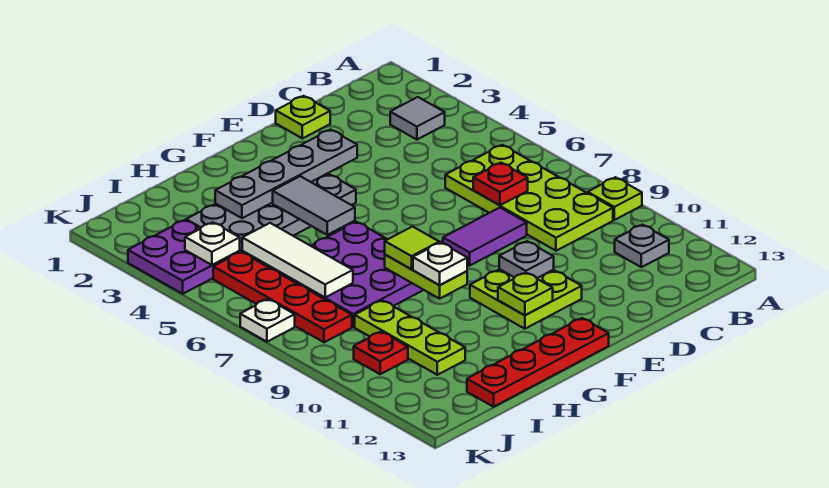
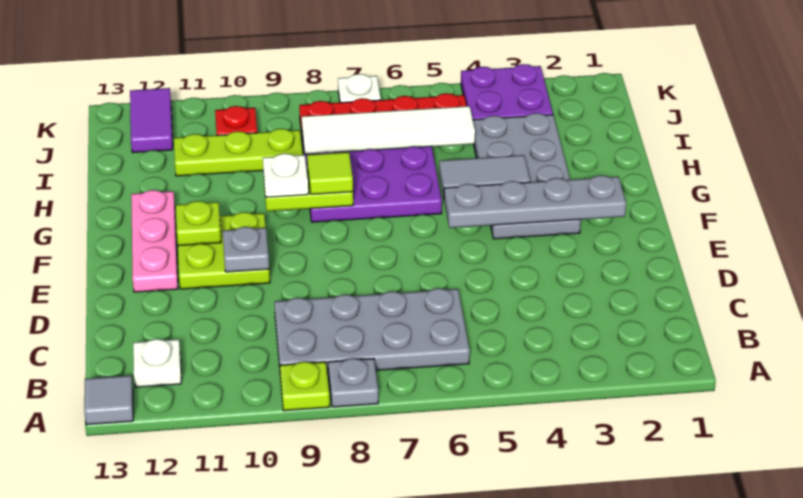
grey tile B3 level 1 -> grey tile A13 level 1
lime plate B6:C9 level 1 -> grey plate B6:C9 level 1
grey plate B11 level 1 -> grey plate A8 level 1
red plate C7 level 2 -> none
lime plate D1 level 1 -> none
purple tile D8:E8 level 1 -> purple tile J12:K12 level 1
grey plate E3:H3 level 2 -> grey plate F2:F5 level 2
none -> pink plate E12:G12 level 1
red plate F13:I13 level 1 -> none
white tile I5:I7 level 2 -> white tile I5:I8 level 2
white plate J4 level 2 -> white plate B12 level 1

